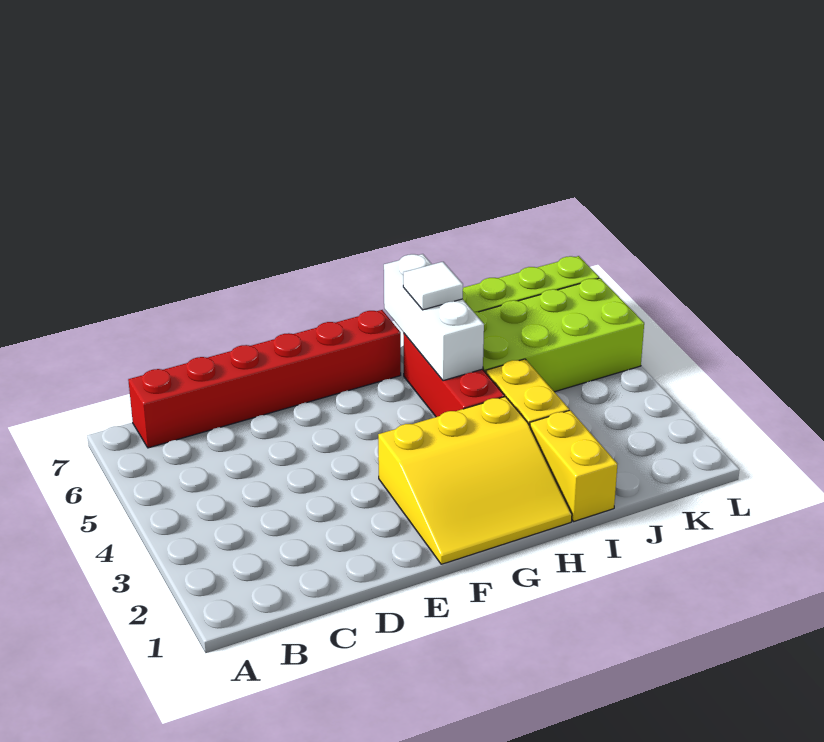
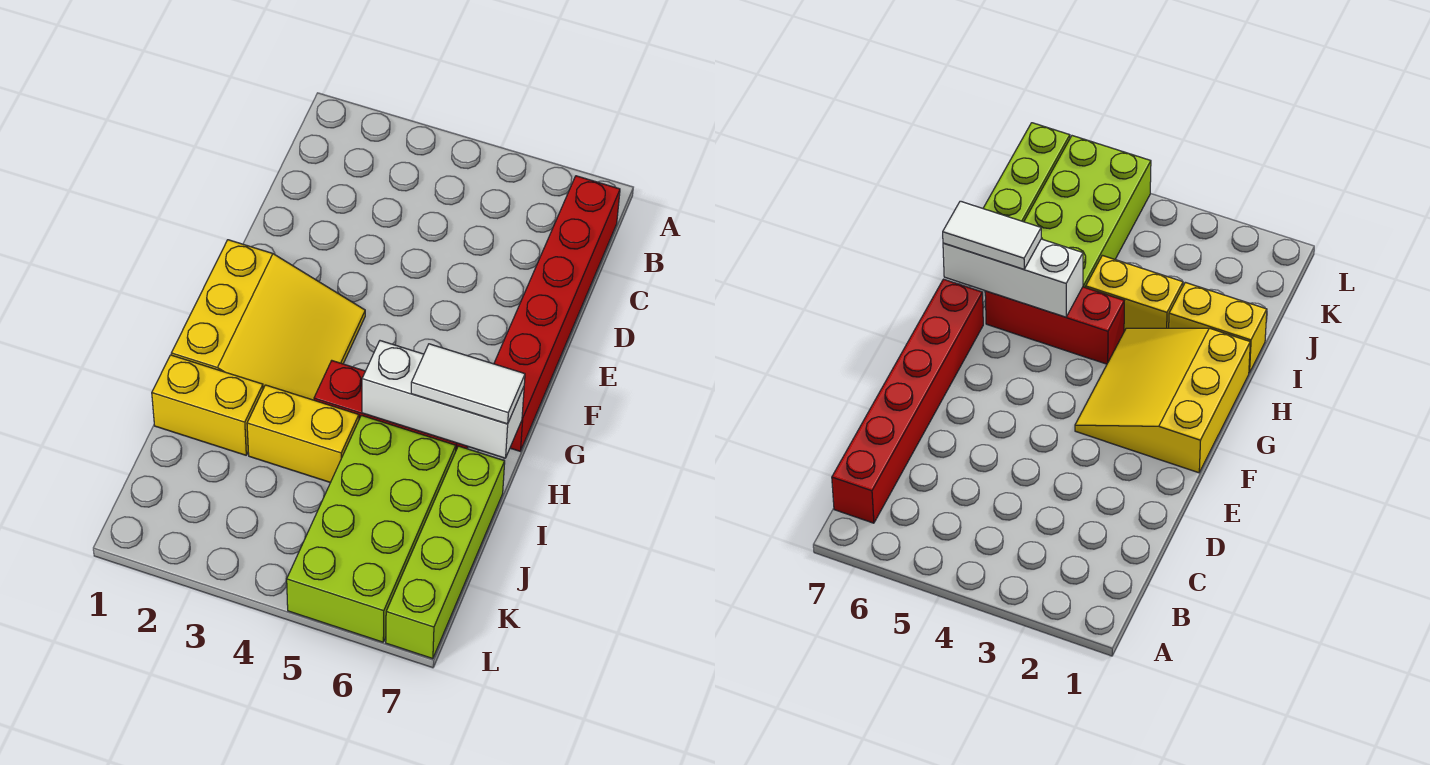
yellow slope F1:H3 level 1 top 3 -> yellow slope F1:H3 level 1 top 1
white tile H6 level 3 -> white tile H6:H7 level 3

